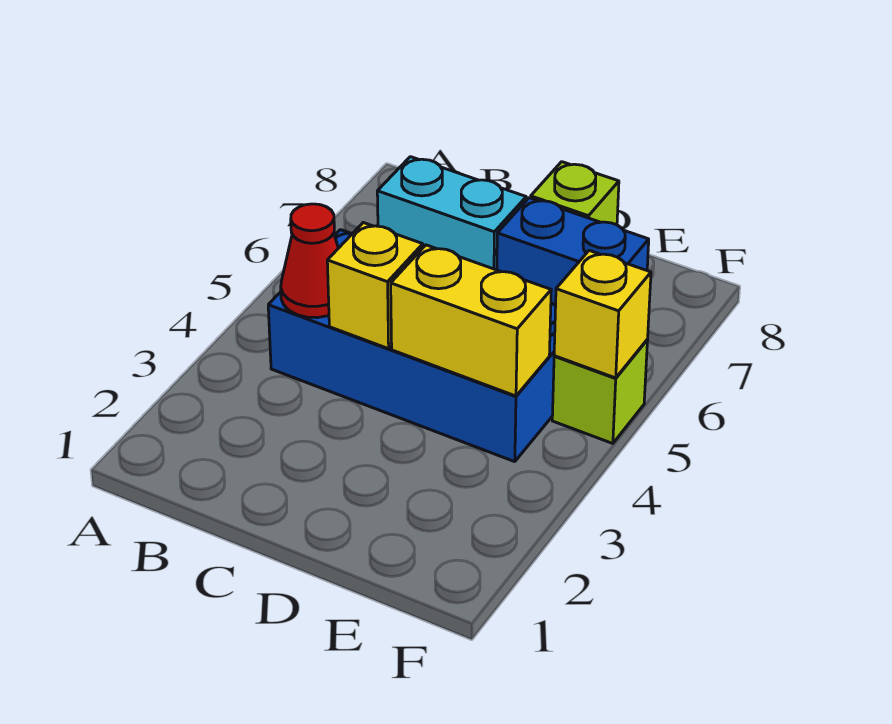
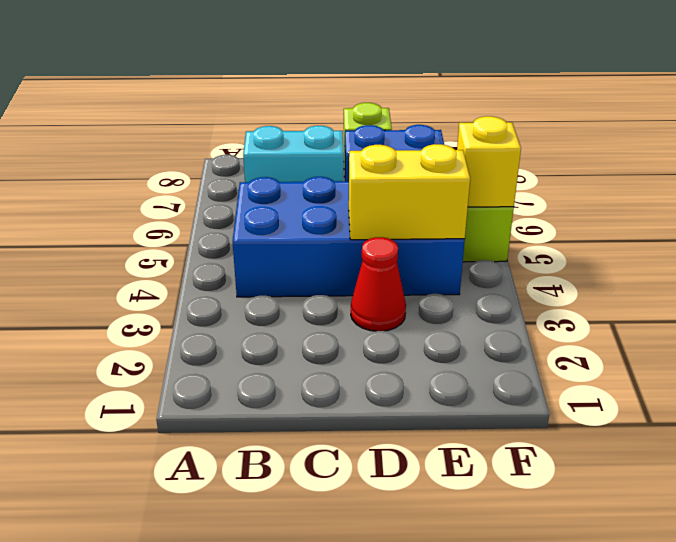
red cone B4 level 2 -> red cone D3 level 1
yellow brick C4 level 2 -> none

